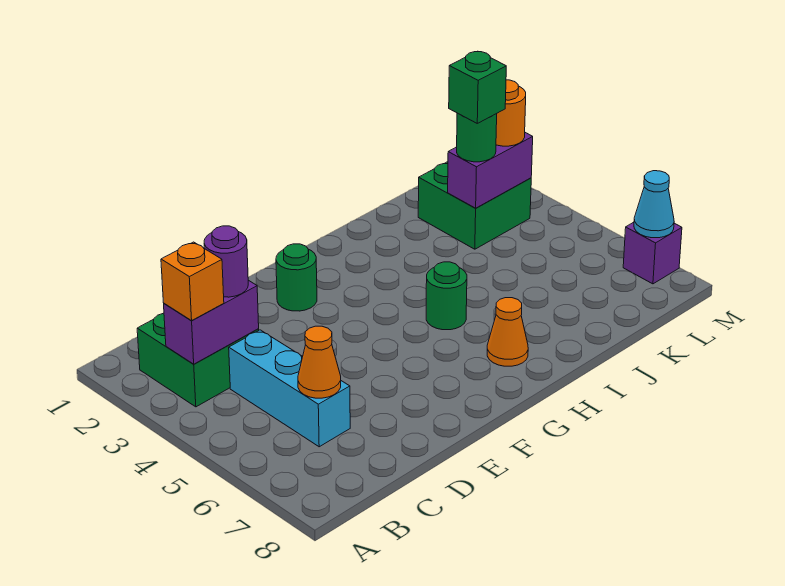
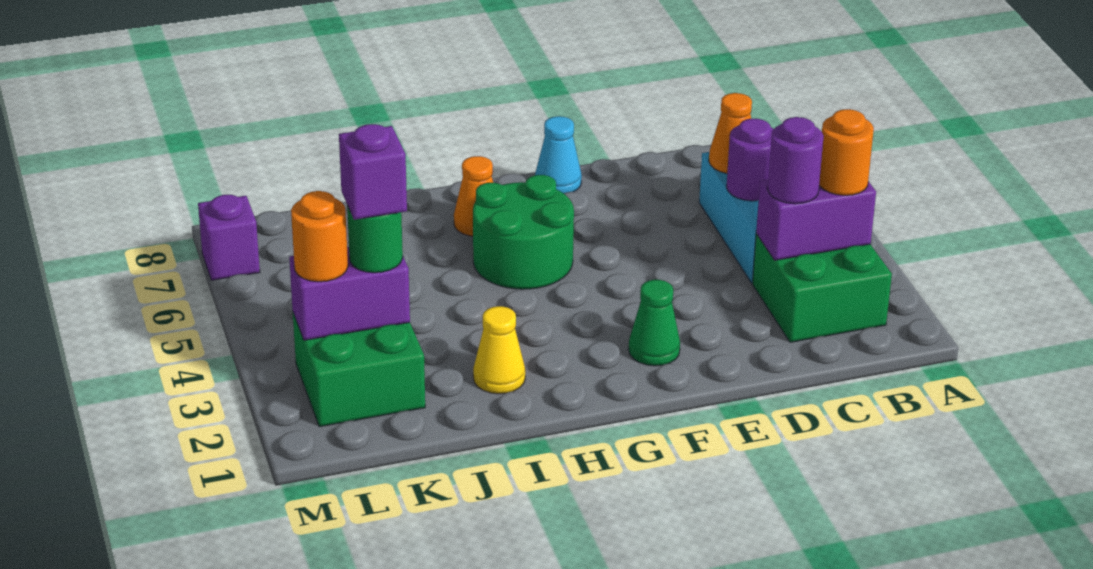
orange brick B3 level 3 -> orange round brick B3 level 3
none -> purple round brick C5 level 2
green round brick F2 level 1 -> green cone F2 level 1
green round brick H5 level 1 -> green round brick G5:H6 level 1
none -> yellow cone I2 level 1
green brick K3 level 4 -> purple brick K3 level 4
cyan cone M7 level 2 -> cyan cone F8 level 1

